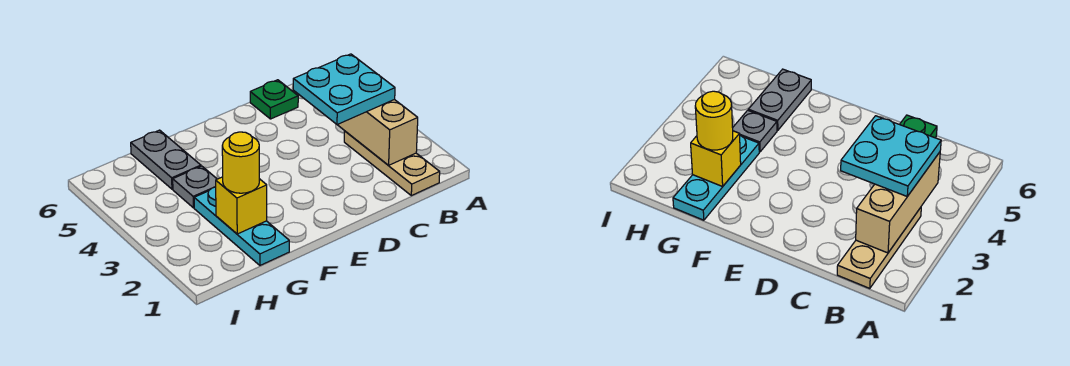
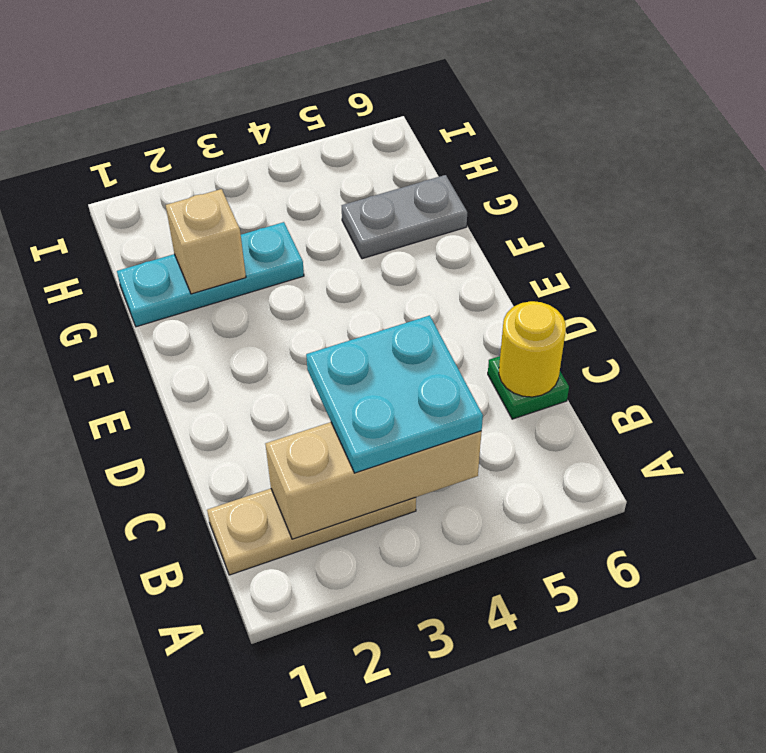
yellow brick G2 level 2 -> tan brick G2 level 2
yellow round brick G2 level 3 -> yellow round brick C6 level 2
grey plate G4 level 1 -> none

